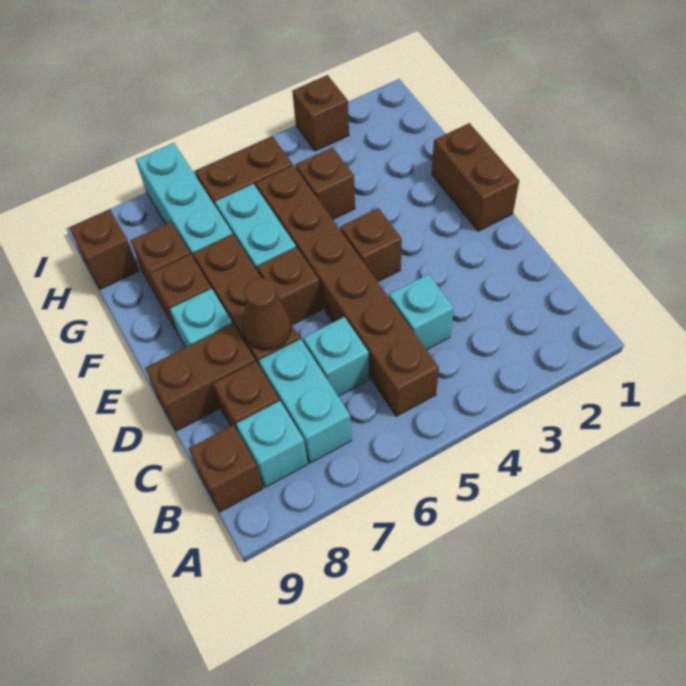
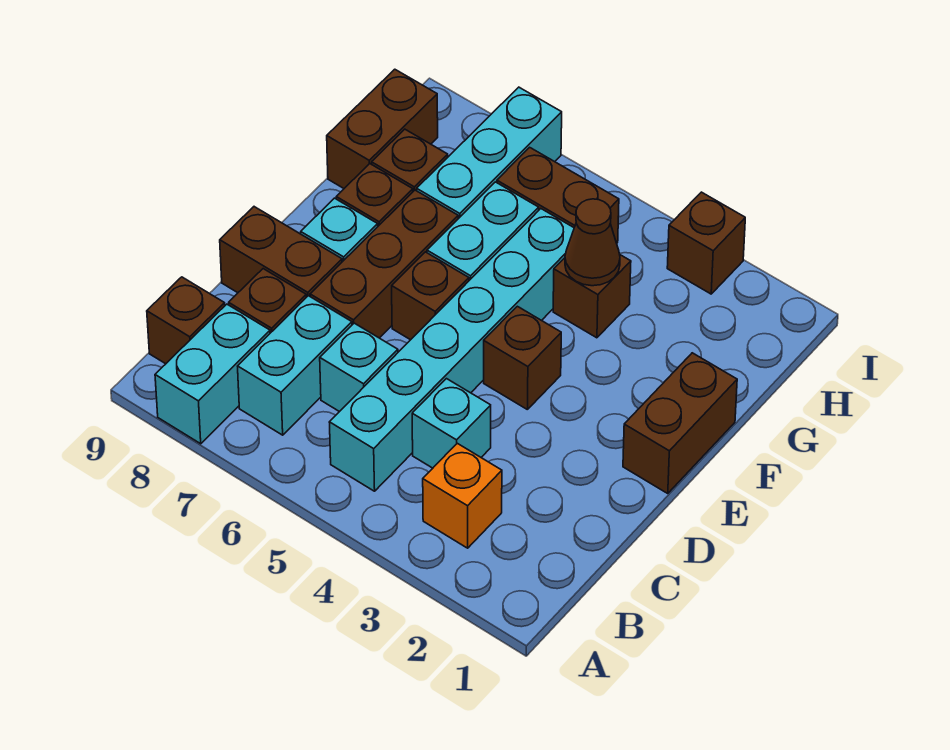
none -> orange brick B3 level 1
brown brick B5:G5 level 1 -> cyan brick B5:G5 level 1
cyan brick B8 level 1 -> cyan brick A8:B8 level 1
brown cone D7 level 2 -> brown cone G4 level 2
brown brick H9 level 1 -> brown brick G9:H9 level 1

